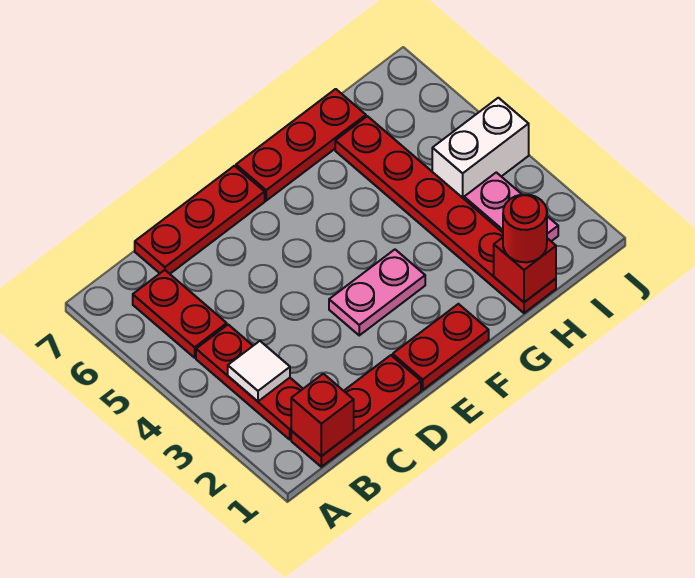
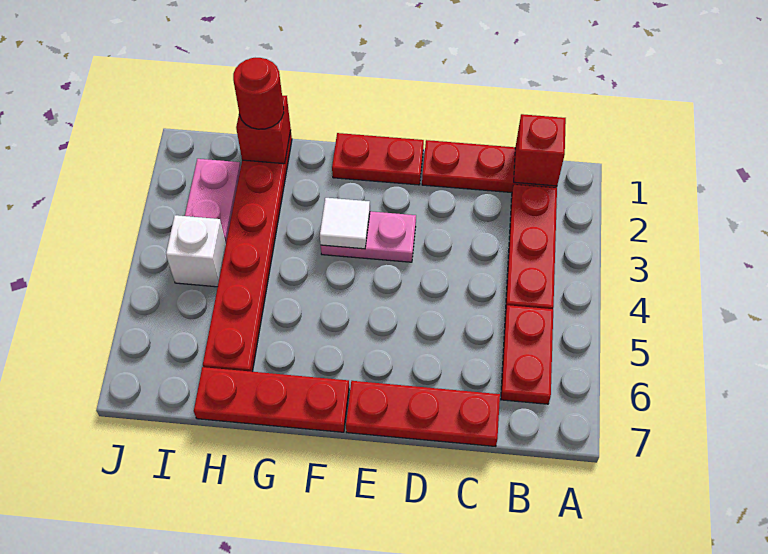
white tile B3 level 2 -> white tile F3 level 2
white brick I4:J4 level 1 -> white brick I4 level 1

